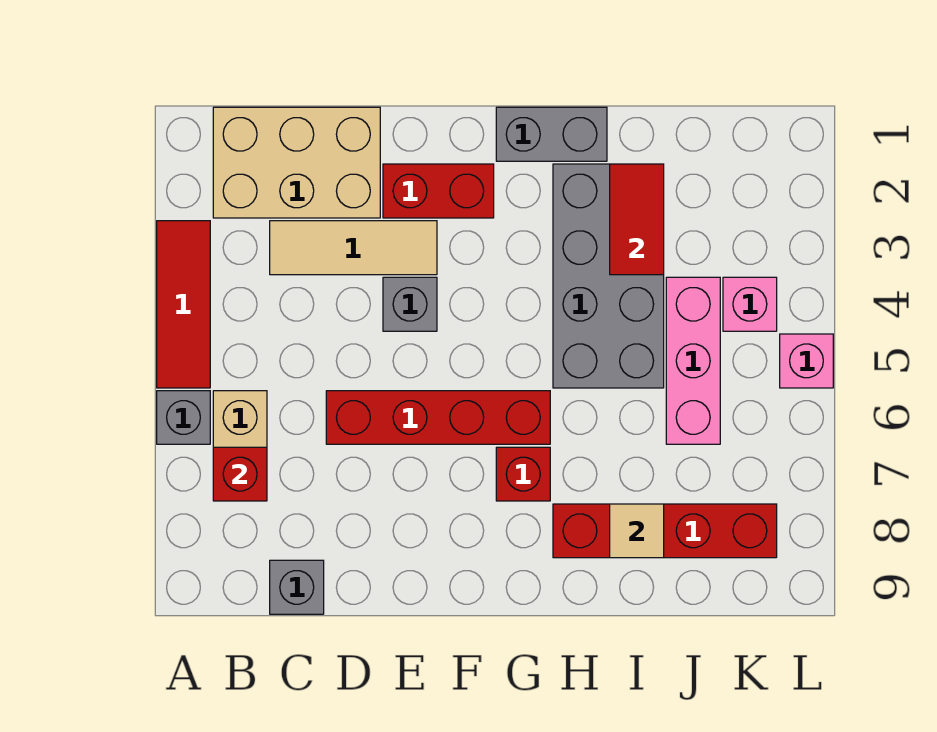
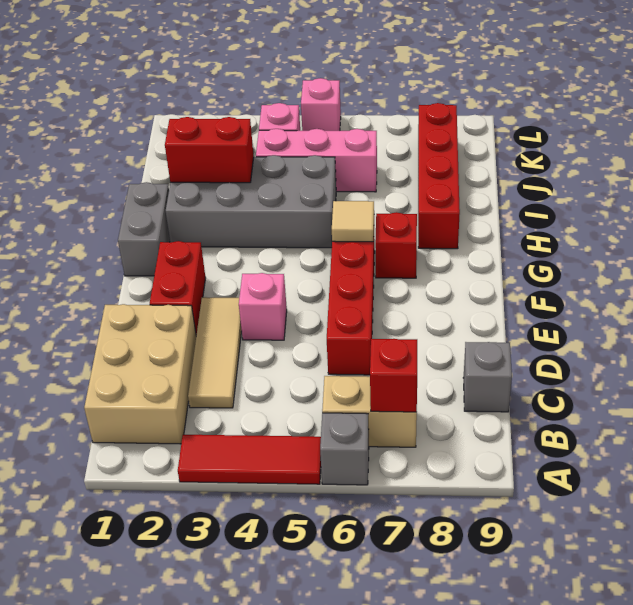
grey brick E4 level 1 -> pink brick E4 level 1
red tile I2:I3 level 2 -> red brick I2:I3 level 2
tan tile I8 level 2 -> tan tile G6 level 2

